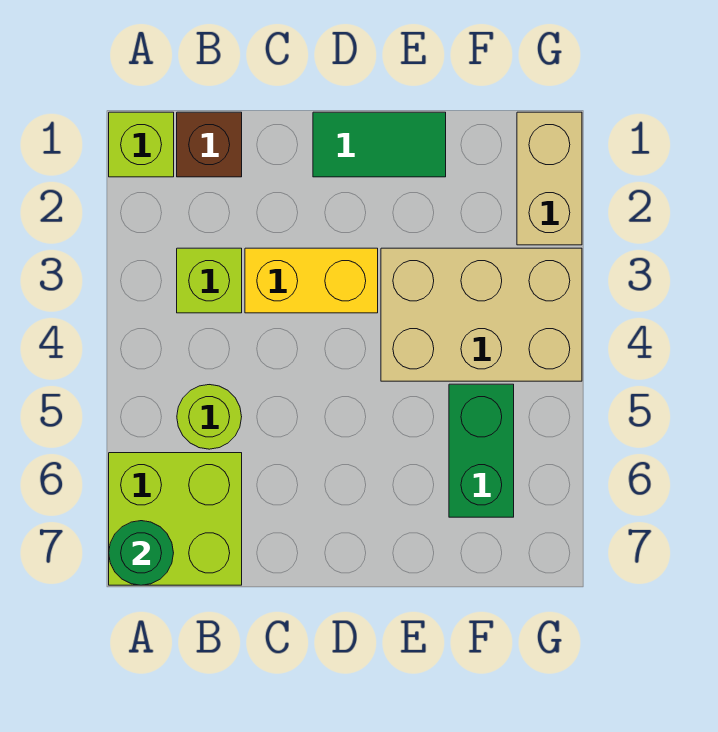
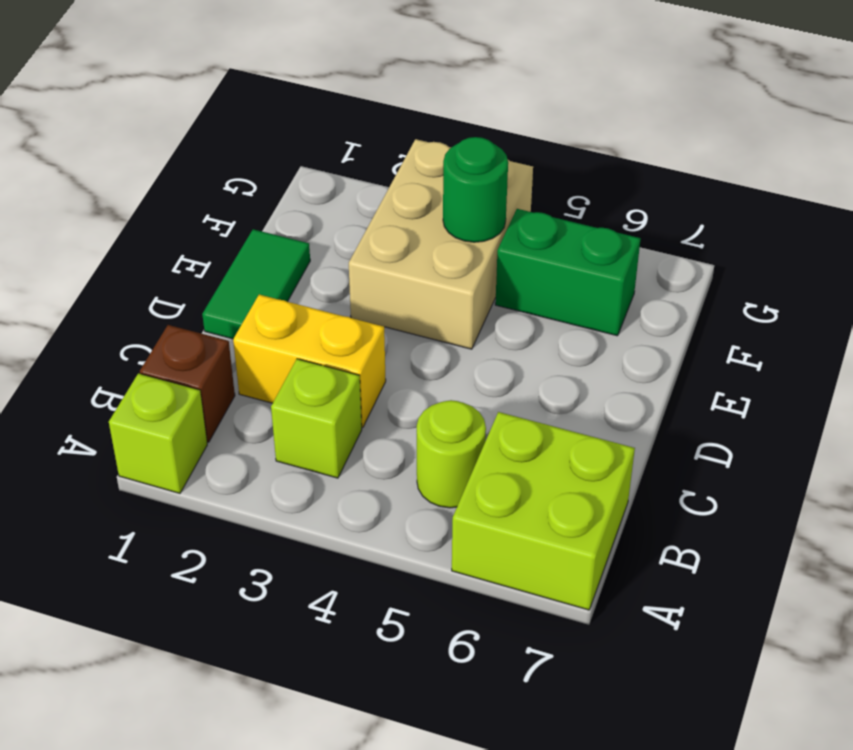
green round brick A7 level 2 -> green round brick F4 level 2
yellow brick C3:D3 level 1 -> yellow brick C2:C3 level 1
tan brick G1:G2 level 1 -> none

